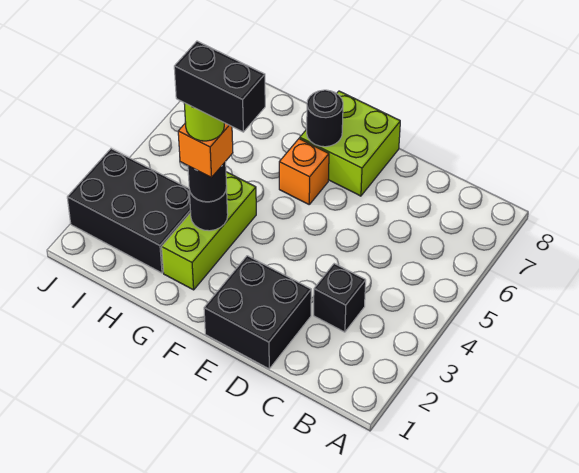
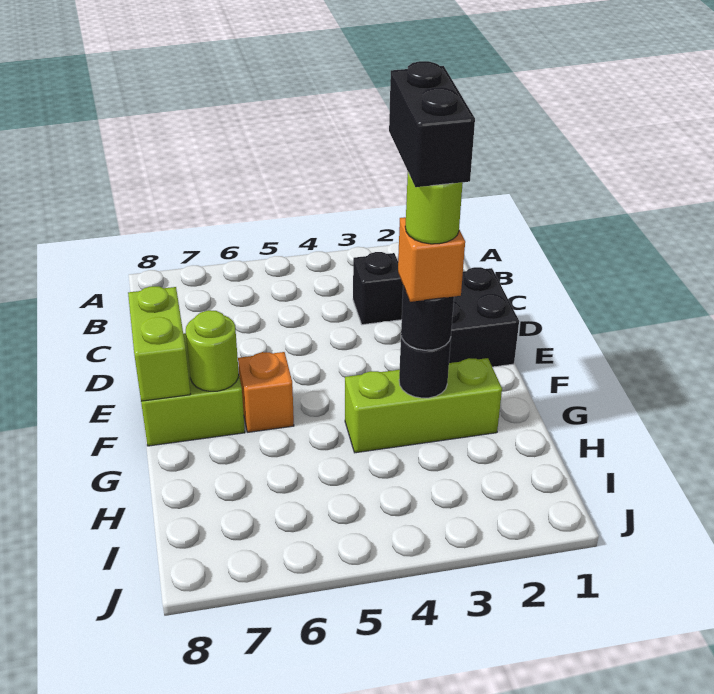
none -> lime brick E8:F8 level 2
black round brick F7 level 2 -> lime round brick F7 level 2
black brick H2:J3 level 1 -> none

